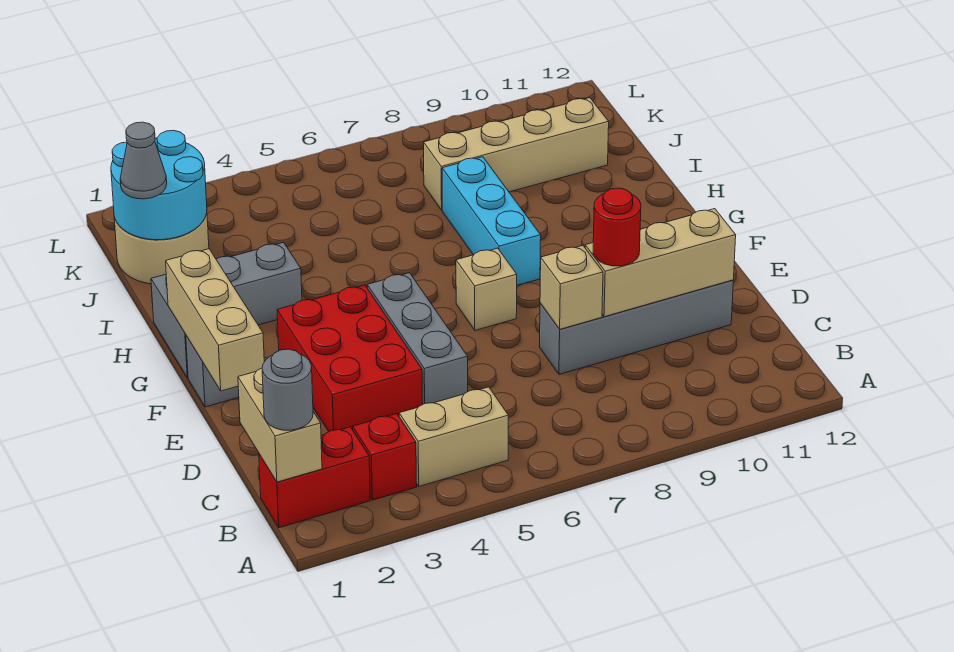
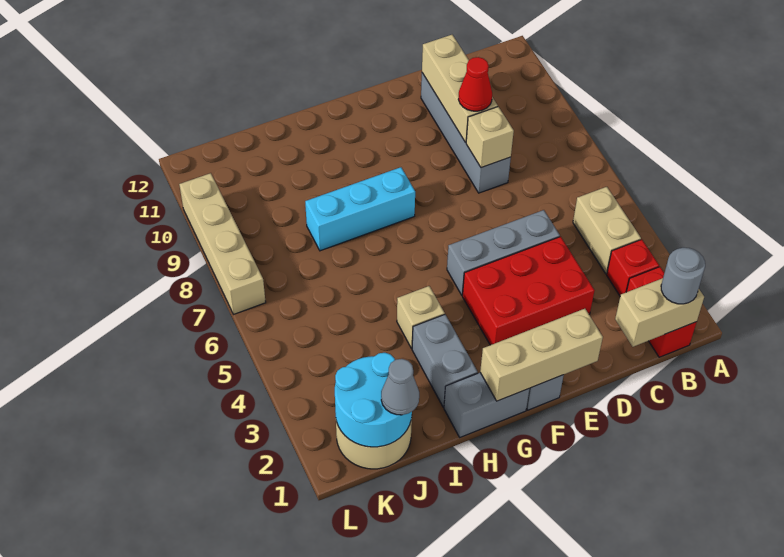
red round brick D9 level 3 -> red cone D9 level 3
tan brick F7 level 1 -> tan brick H4 level 1
tan brick J8:J11 level 1 -> tan brick L7:L10 level 1

